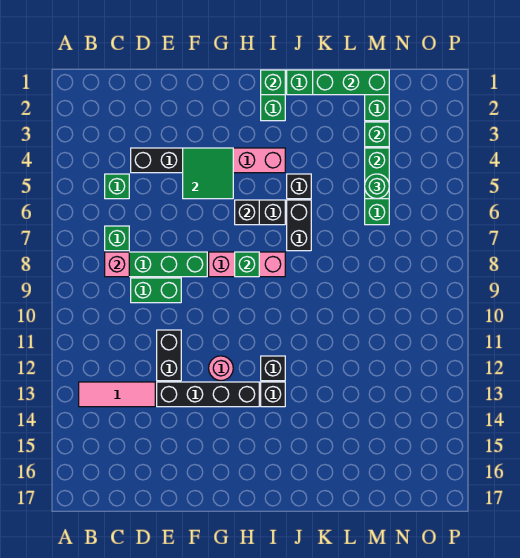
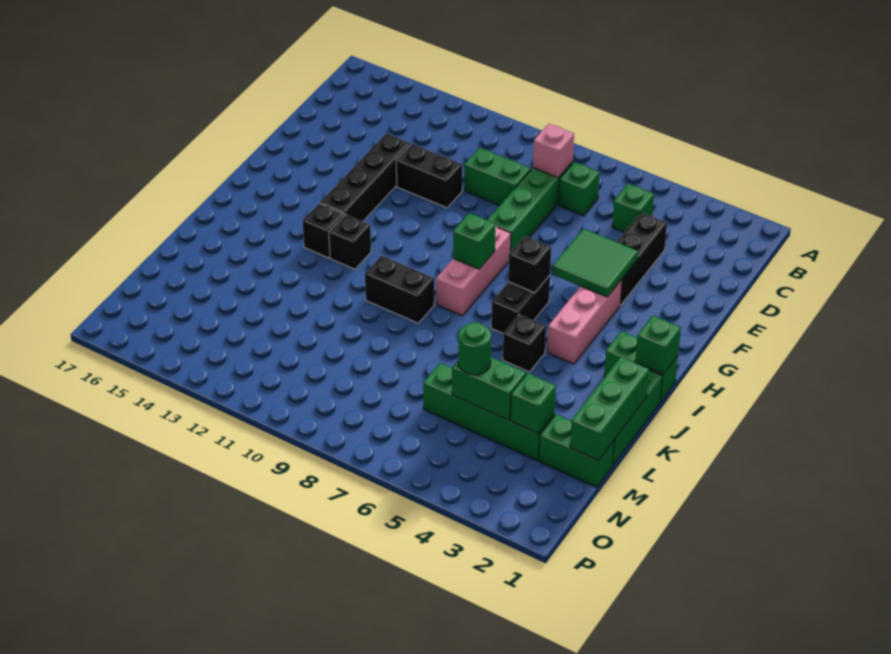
pink tile B13:D13 level 1 -> none
green brick D9:E9 level 1 -> green brick D9:D10 level 1
pink round brick G12 level 1 -> none
black brick J6:J7 level 1 -> black brick J9:J10 level 1

